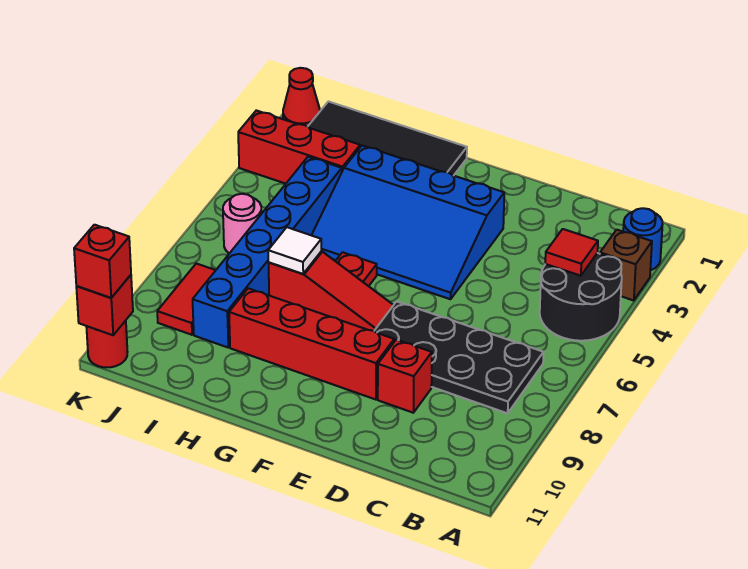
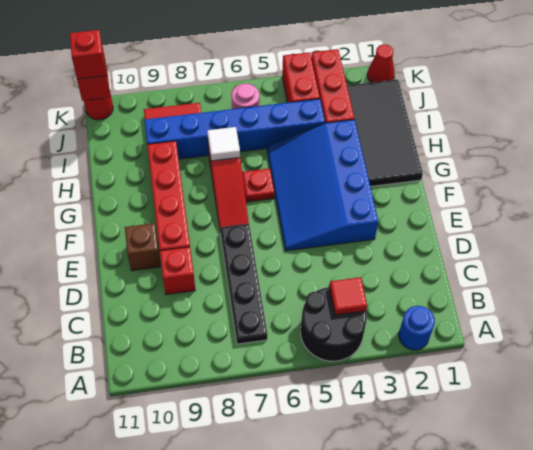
brown brick A3 level 1 -> brown brick E10 level 1
black plate B7:E8 level 1 -> black plate B7:E7 level 1
none -> red brick J4:K4 level 1

